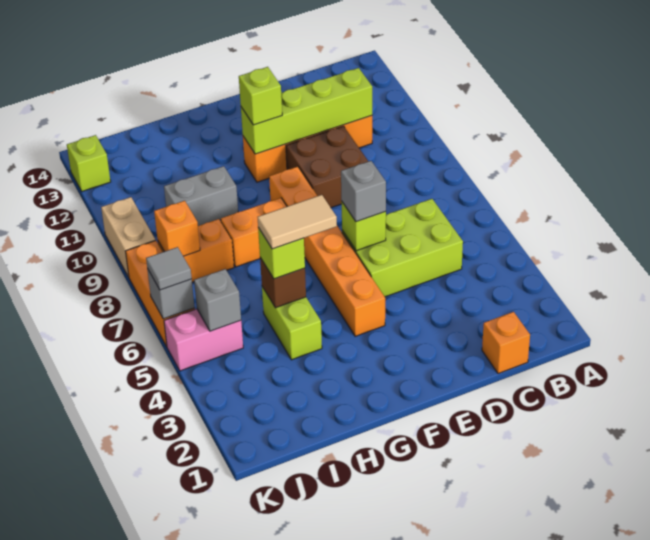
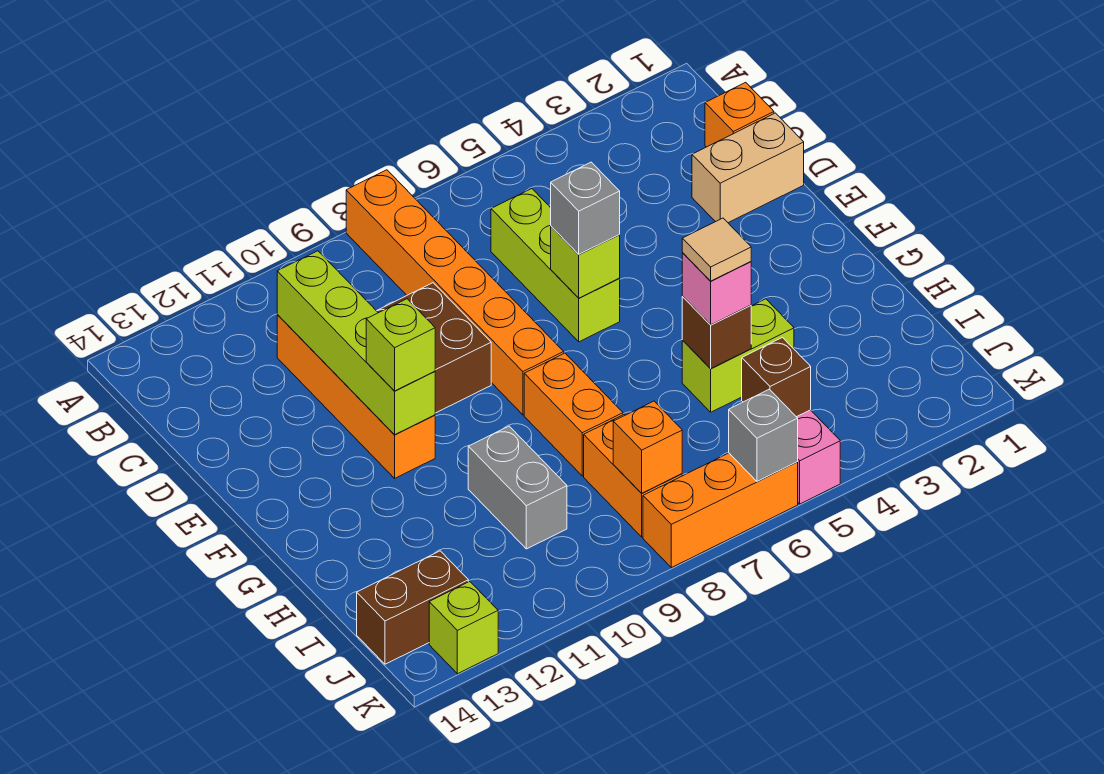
lime brick C5:E6 level 1 -> lime brick C6:E6 level 1
orange brick F4:F9 level 1 -> orange brick A8:F8 level 1
tan tile G5:H5 level 4 -> tan tile H5 level 4
lime brick H5 level 3 -> pink brick H5 level 3
grey brick J5 level 2 -> brown brick J5 level 2
none -> brown brick J13:J14 level 1
grey tile K6 level 3 -> none
tan brick K9:K10 level 1 -> tan brick D1:D2 level 1

